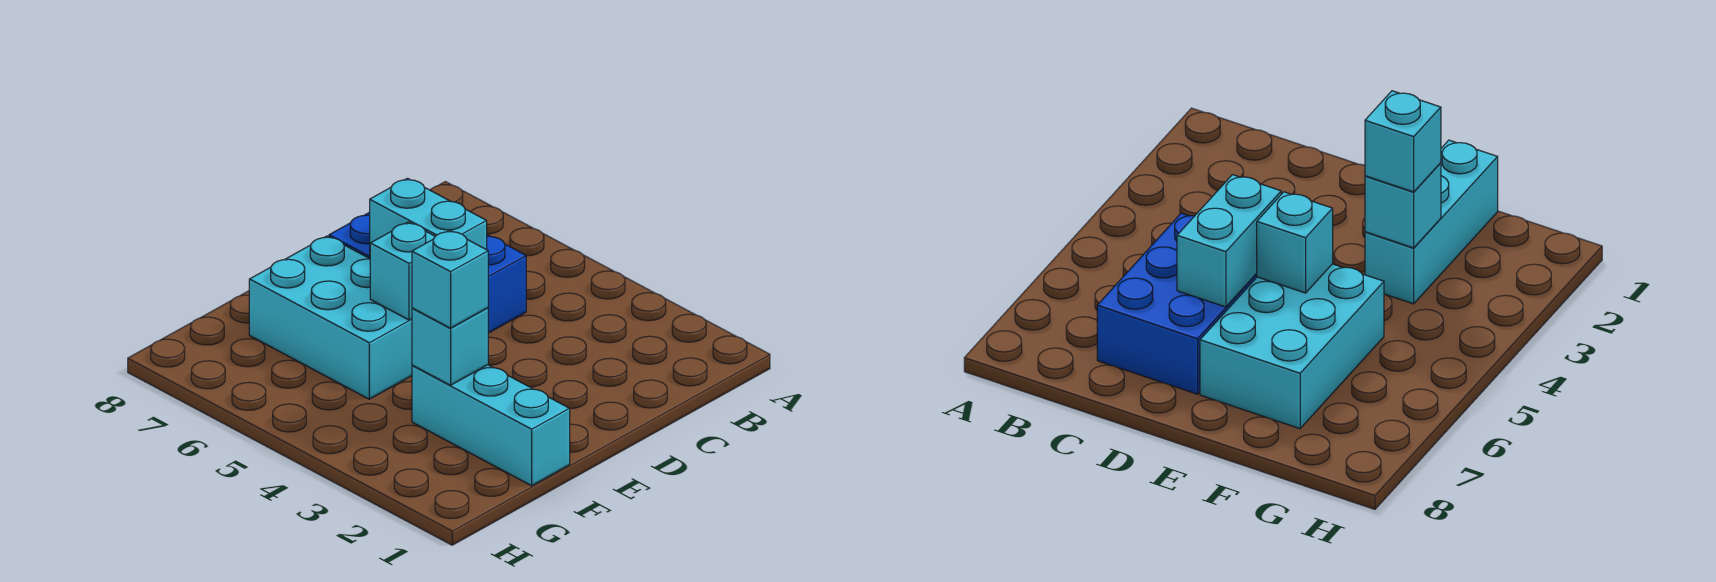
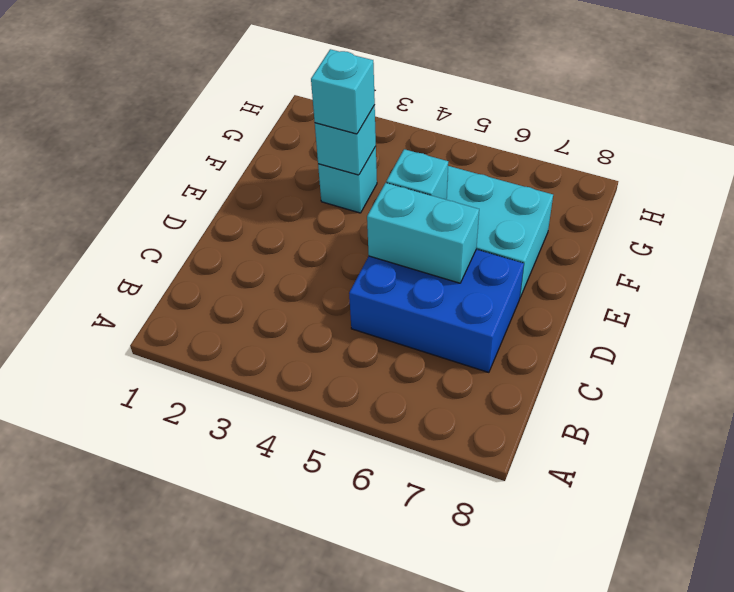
cyan brick F1:F3 level 1 -> cyan brick F3 level 1

